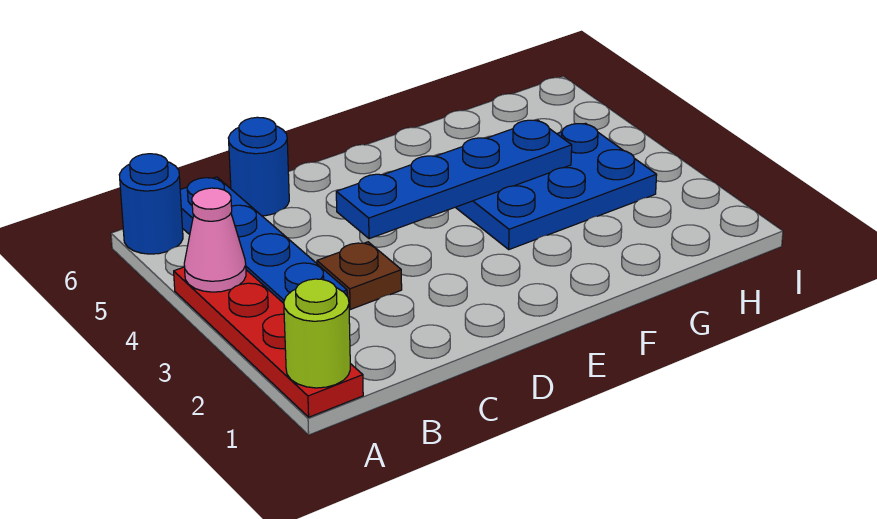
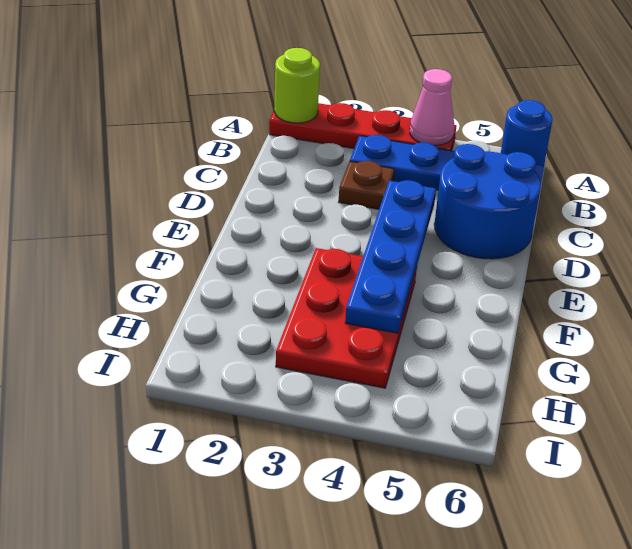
blue round brick C6 level 1 -> blue round brick C5:D6 level 1
blue plate F3:H4 level 1 -> red plate F3:H4 level 1

